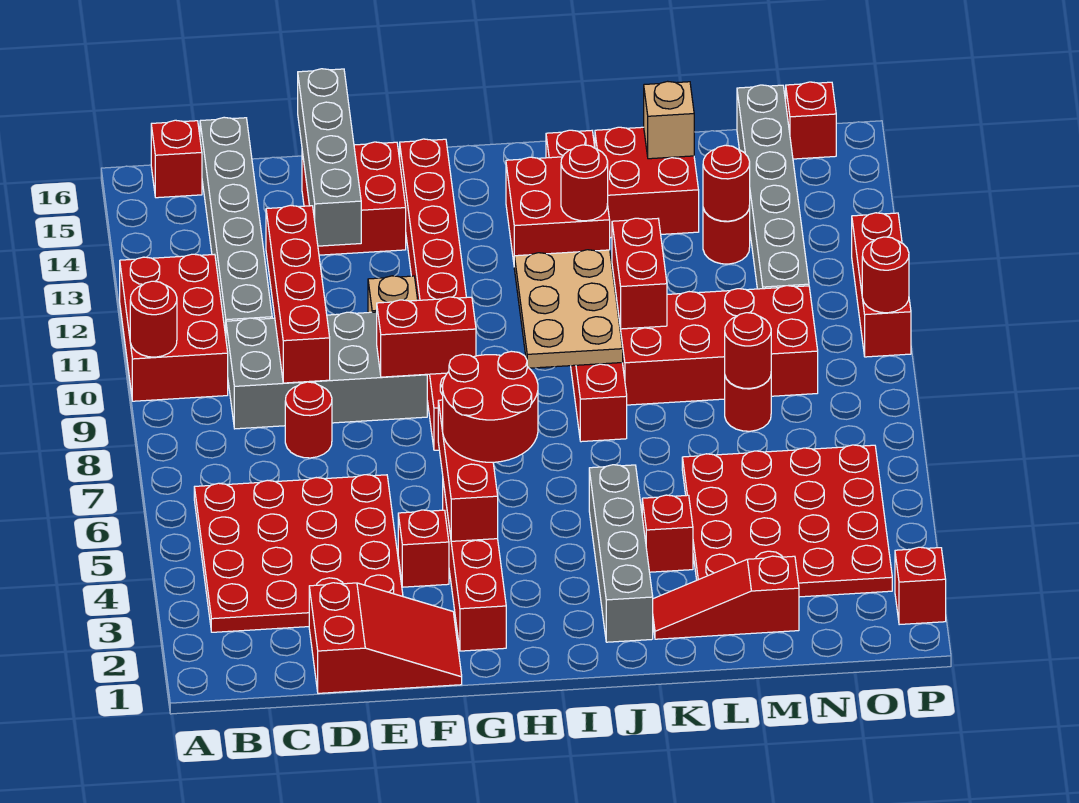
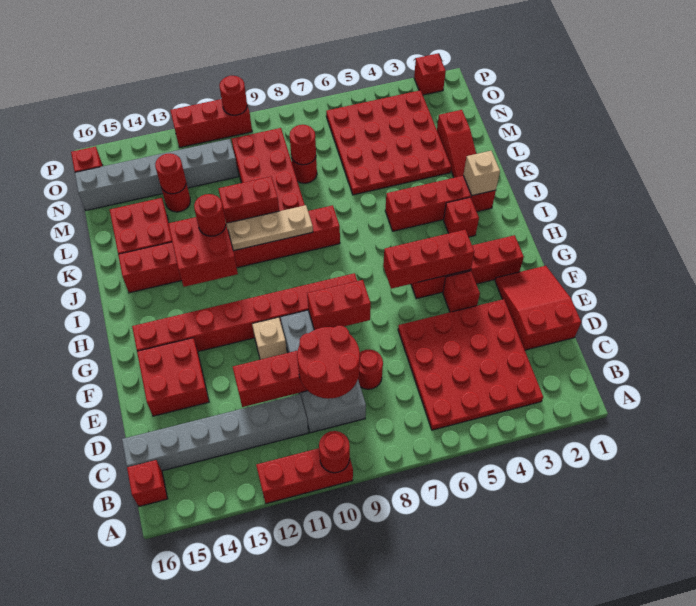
red brick A10:B12 level 1 -> red brick A10:A12 level 1
grey brick E13:E16 level 2 -> none
red brick F9:G9 level 2 -> red brick F8:F9 level 2
red round brick G5:H6 level 3 -> red round brick C9:D10 level 3
tan plate I9:J11 level 2 -> tan plate J9:J11 level 2
grey brick J2:J5 level 1 -> red brick J2:J5 level 1
red brick K4 level 1 -> red brick I3 level 1
tan brick L15 level 2 -> tan brick J2 level 2

